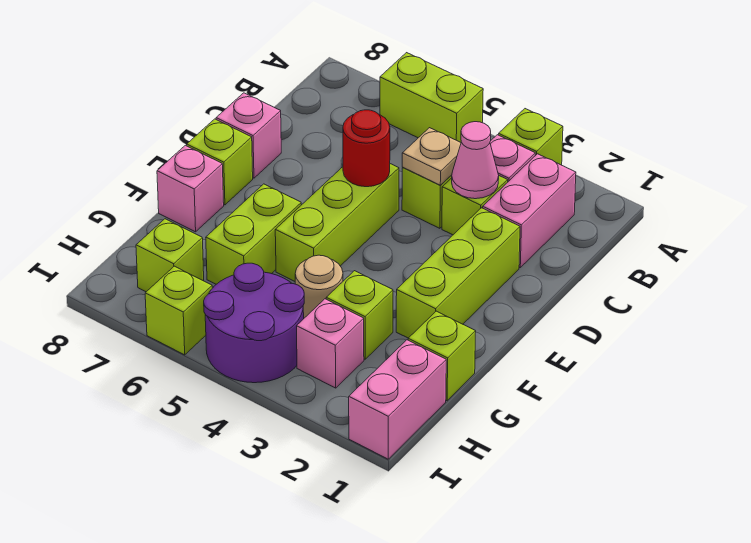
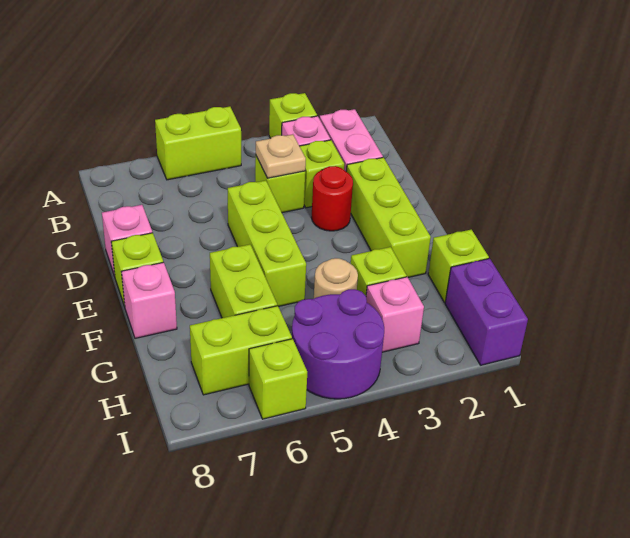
pink cone C3 level 2 -> none
red round brick D5 level 2 -> red round brick D3 level 1
pink brick H1:I1 level 1 -> purple brick H1:I1 level 1
lime brick H7 level 1 -> lime brick H6:H7 level 1

